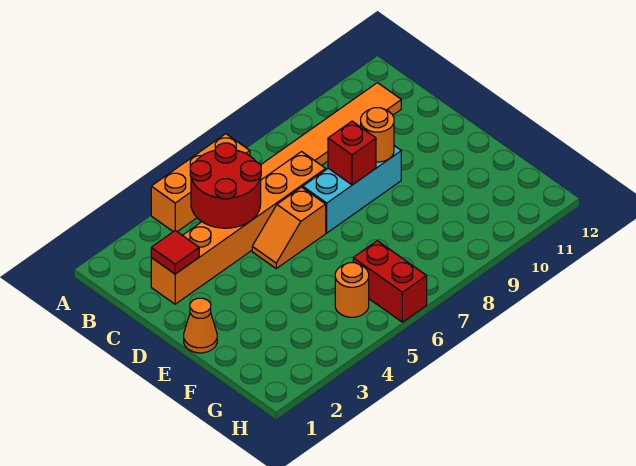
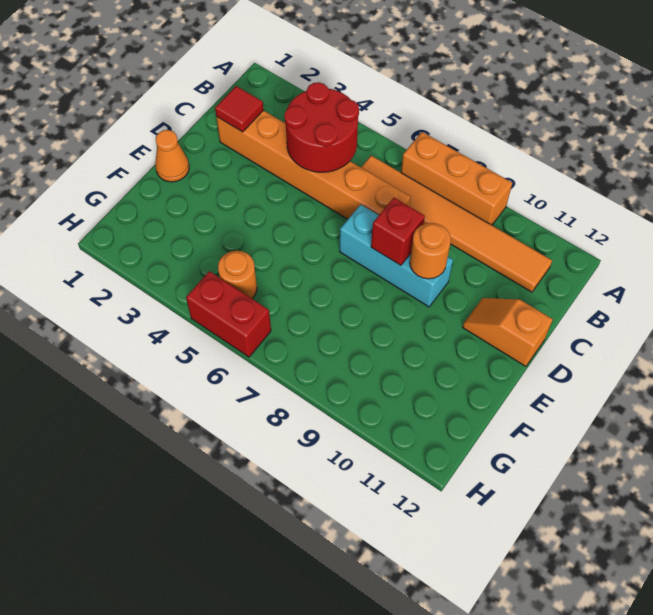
orange brick A4:A6 level 1 -> orange brick A7:A9 level 1
orange slope D5:D6 level 1 top 6 -> orange slope D11:D12 level 1 top 12
red brick G6:H6 level 1 -> red brick H5:H6 level 1

